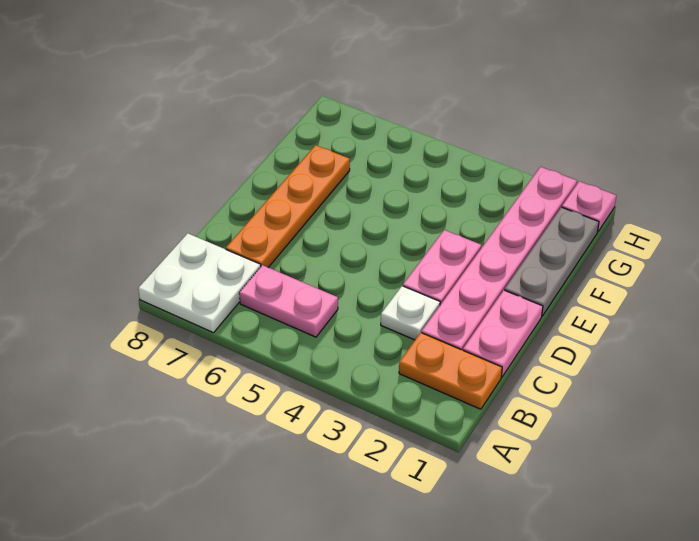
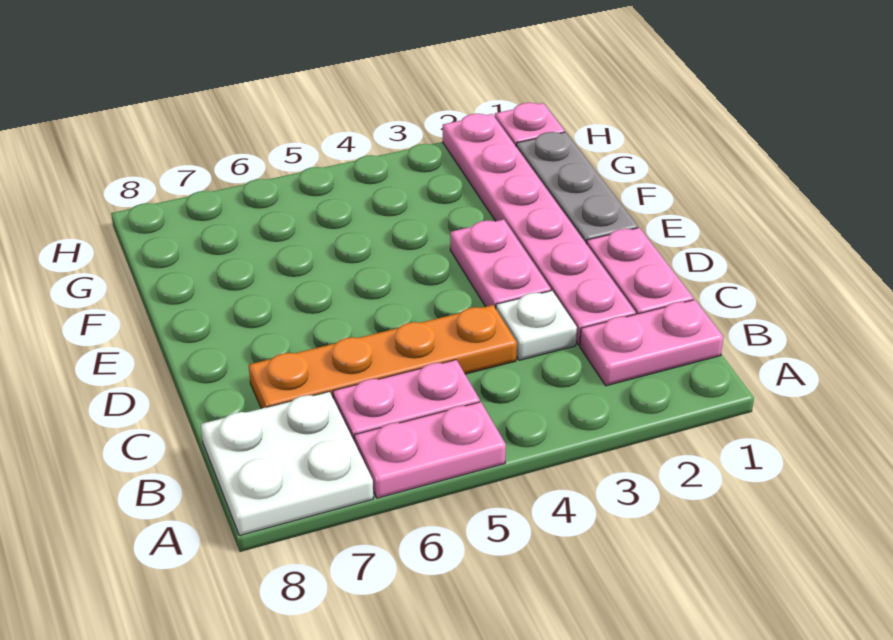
none -> pink plate A5:A6 level 1
orange plate B1:B2 level 1 -> pink plate B1:B2 level 1
orange plate C7:F7 level 1 -> orange plate C4:C7 level 1

